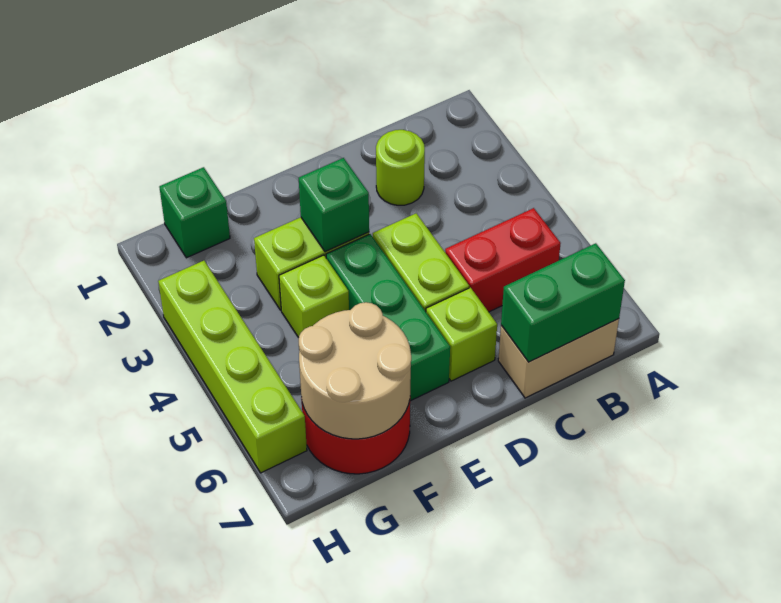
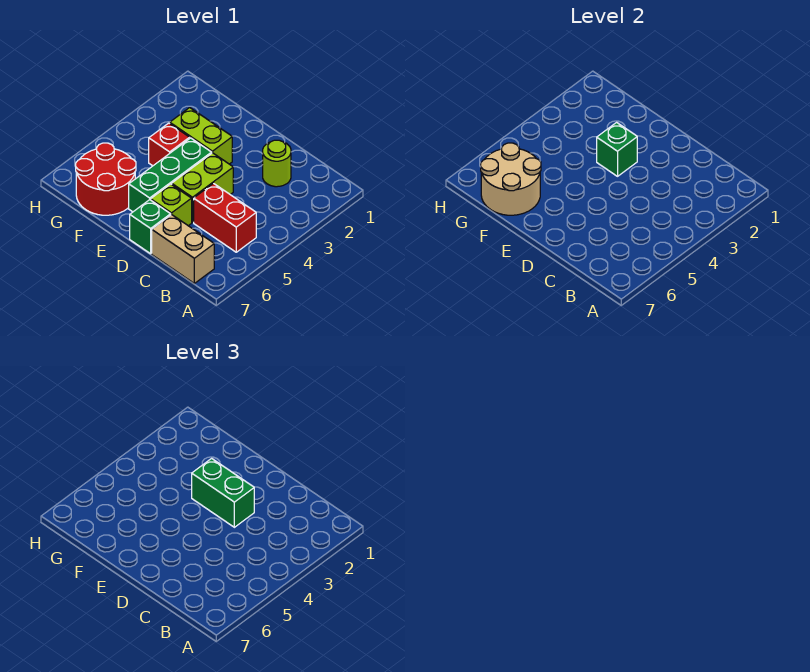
green brick B7:C7 level 2 -> green brick D3:E3 level 3
lime brick F4 level 1 -> red brick F4 level 1
green brick G1 level 1 -> green brick D7 level 1
lime brick H3:H6 level 1 -> none

